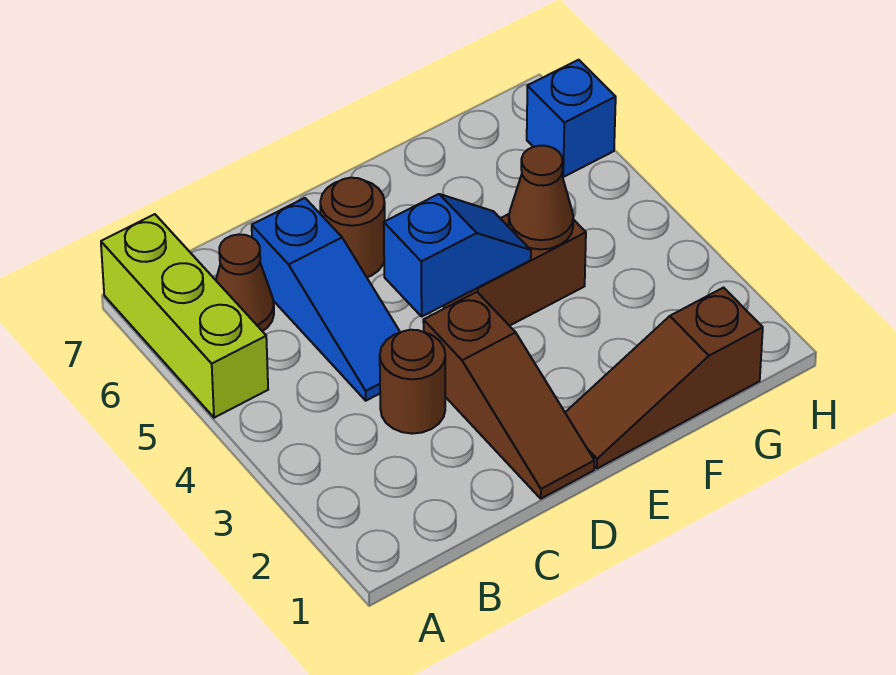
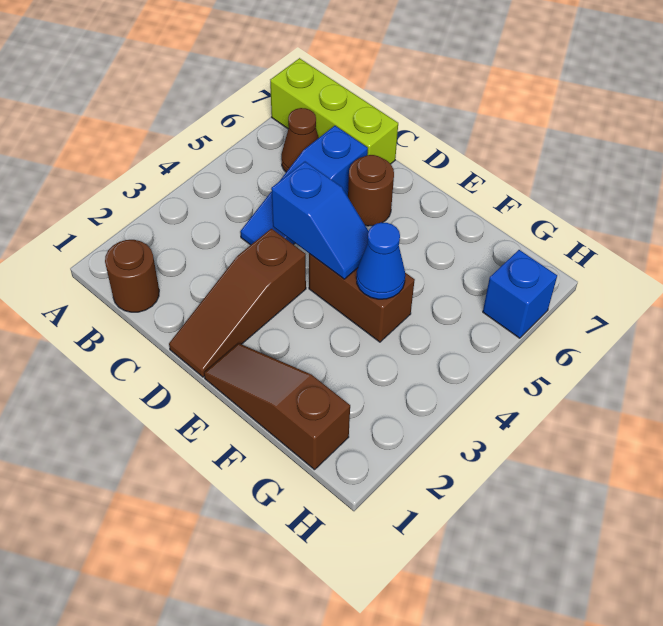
lime brick A5:A7 level 1 -> lime brick A7:C7 level 1
brown round brick C3 level 1 -> brown round brick B1 level 1
brown cone F4 level 2 -> blue cone F4 level 2

